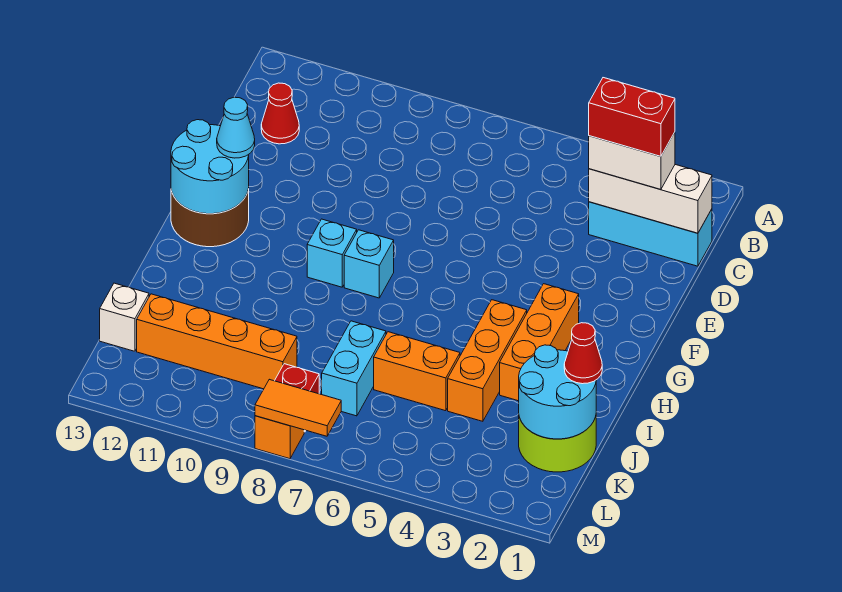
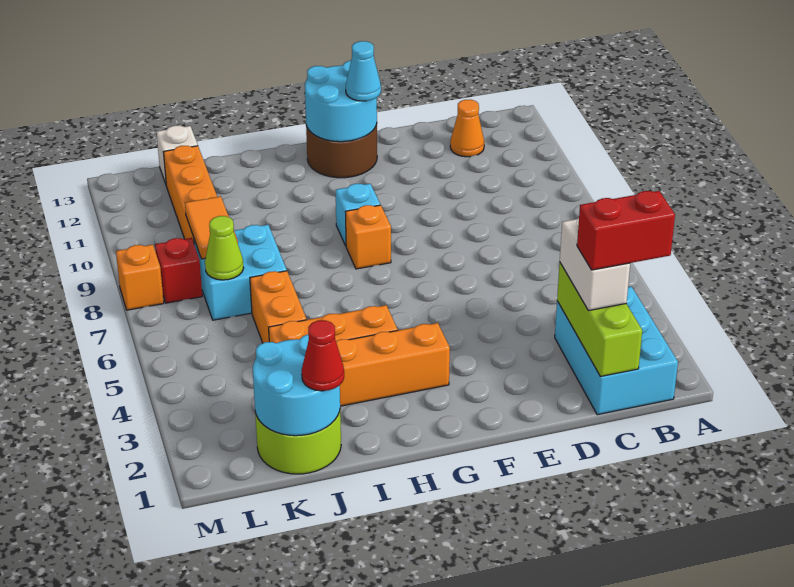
cyan brick C1:C3 level 1 -> cyan brick B1:C3 level 1
white brick C1:C3 level 2 -> lime brick C1:C3 level 2
red brick C2:C3 level 4 -> red brick B2:C2 level 4
red cone C12 level 1 -> orange cone C12 level 1
cyan brick G8 level 1 -> orange brick G8 level 1
cyan brick J7:K7 level 1 -> cyan brick J7:K8 level 1
none -> lime cone K7 level 2
orange tile M7:M8 level 2 -> orange tile K8:K9 level 2

